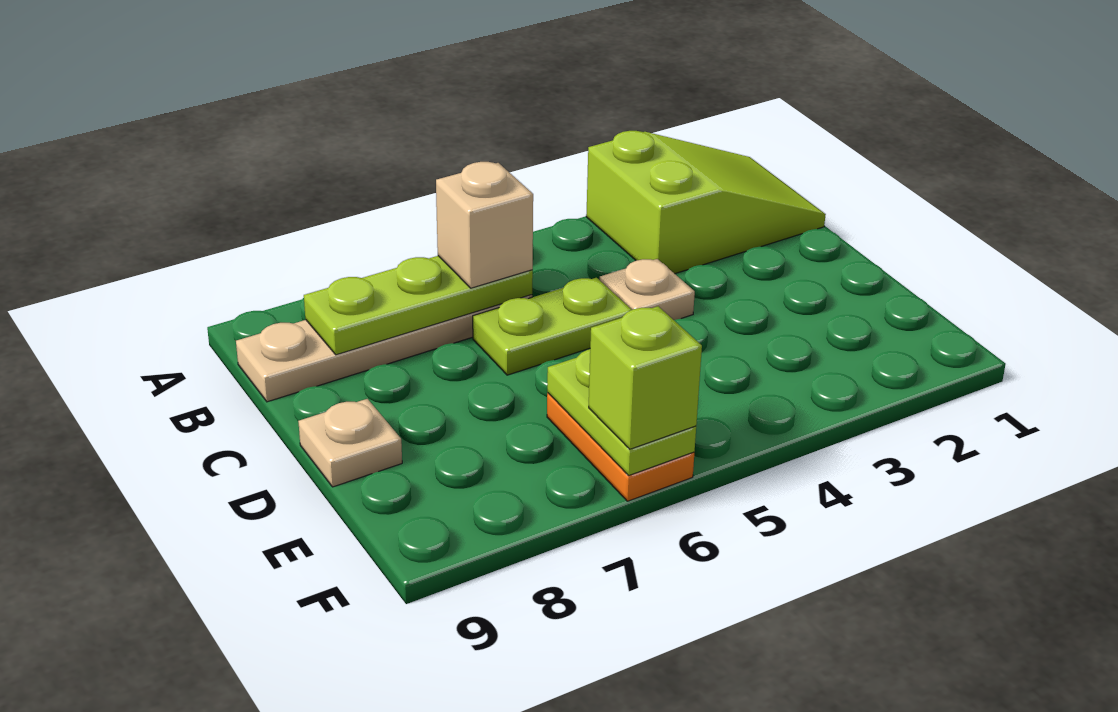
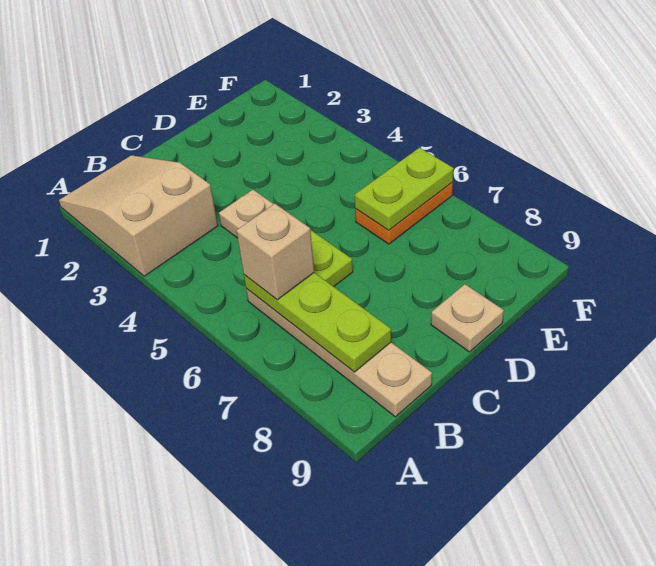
lime slope A1:B3 level 1 top 3 -> tan slope A1:B3 level 1 top 3
lime brick F6 level 3 -> none

